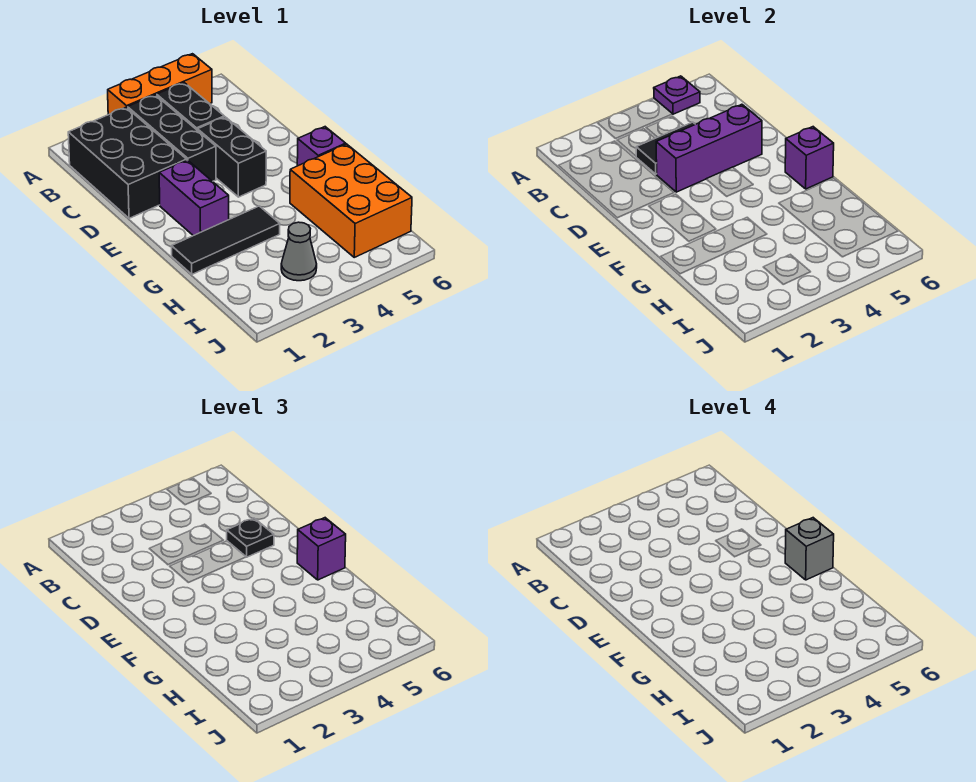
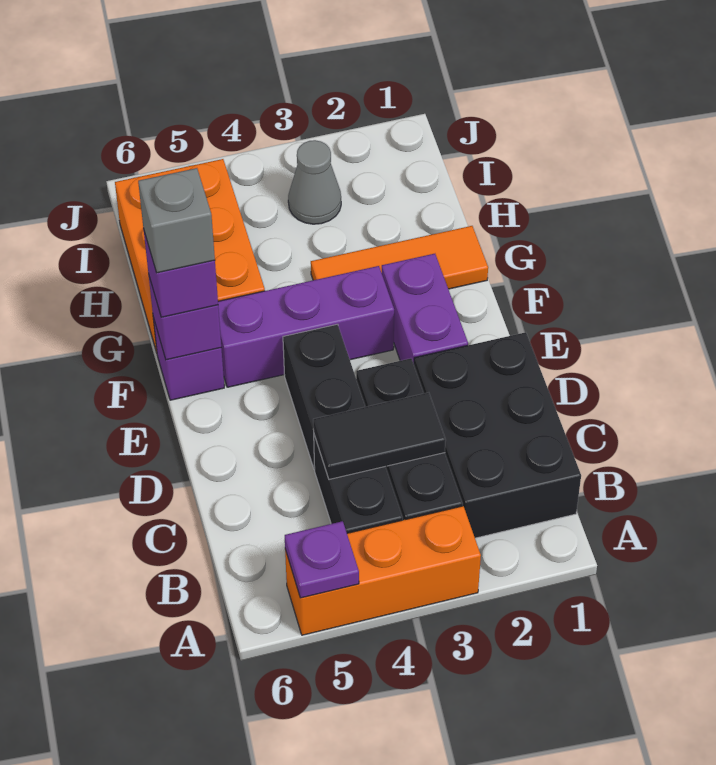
purple brick D3:D5 level 2 -> purple brick F3:F5 level 1
black plate D5 level 3 -> none
black tile G1:G3 level 1 -> orange tile G1:G3 level 1

